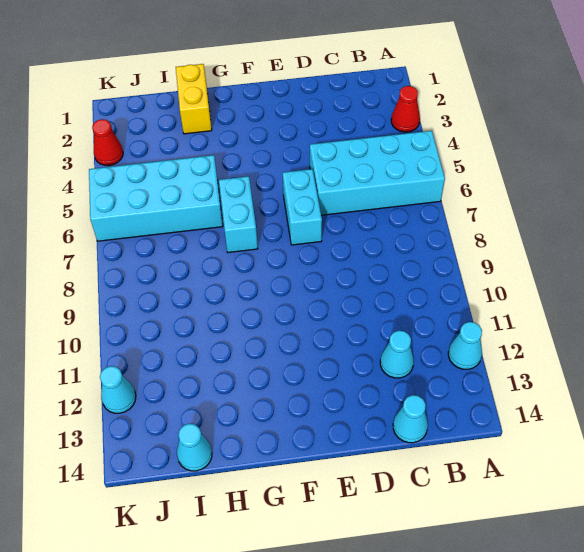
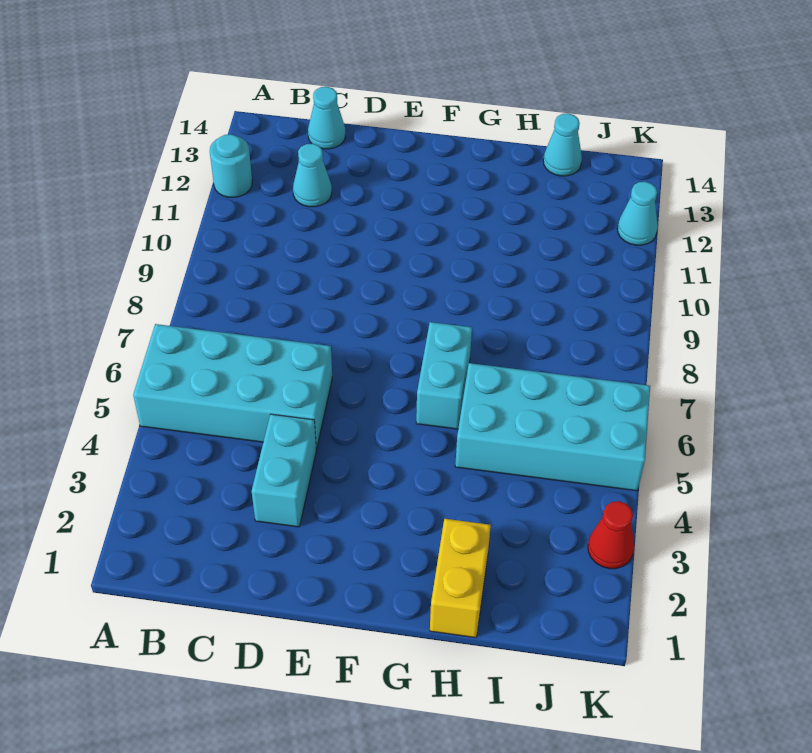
red cone A3 level 1 -> none
cyan cone A12 level 1 -> cyan round brick A12 level 1
cyan brick E6:E7 level 1 -> cyan brick D3:D4 level 1

